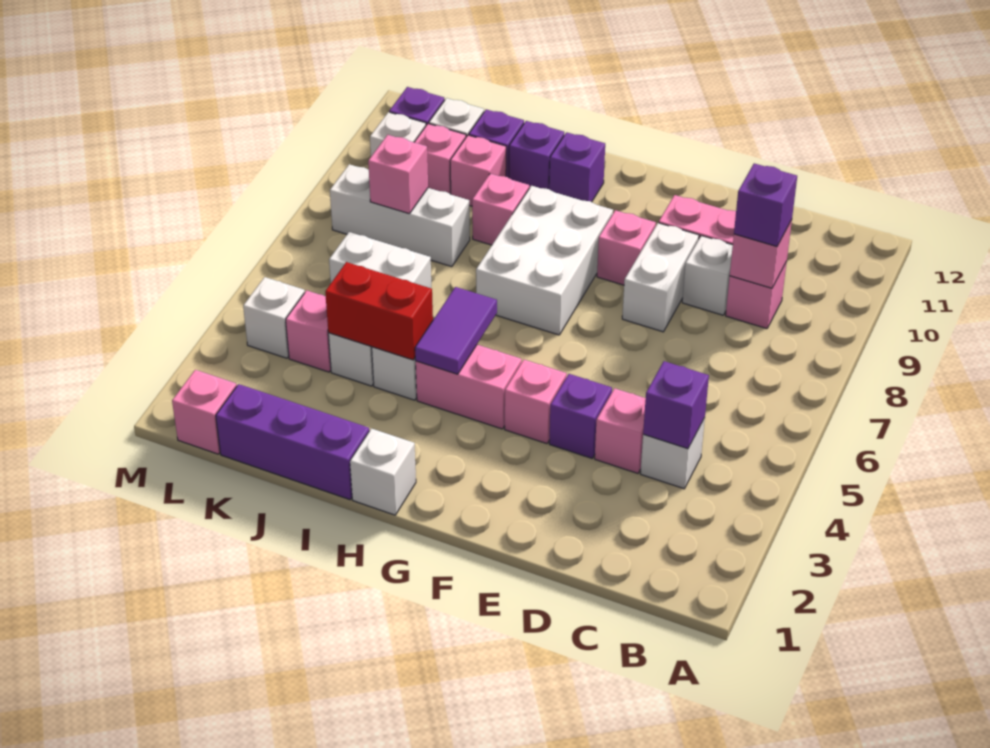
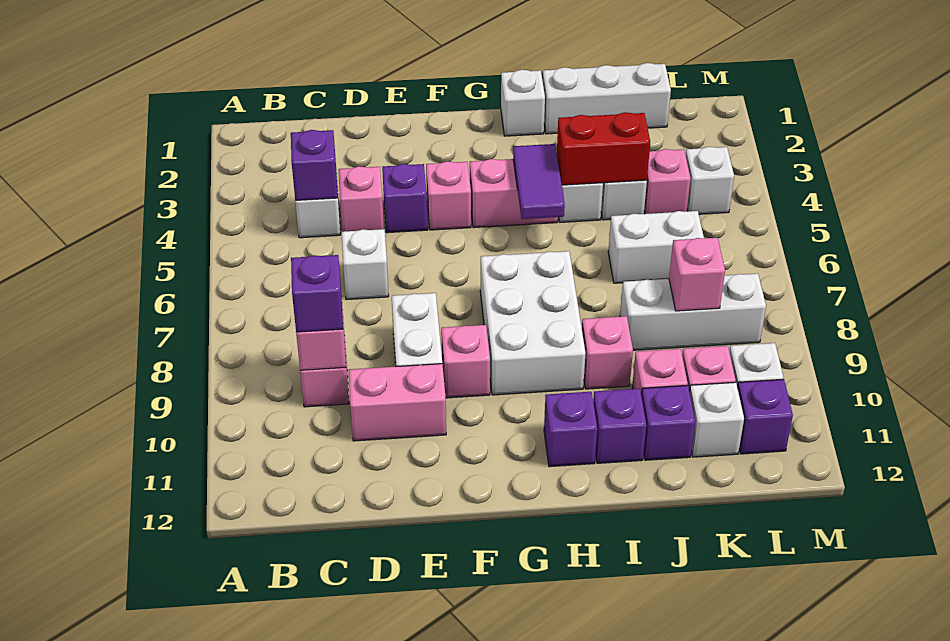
white brick D9 level 1 -> white brick D6 level 1
purple brick I1:K1 level 1 -> white brick I1:K1 level 1
pink brick L1 level 1 -> none

